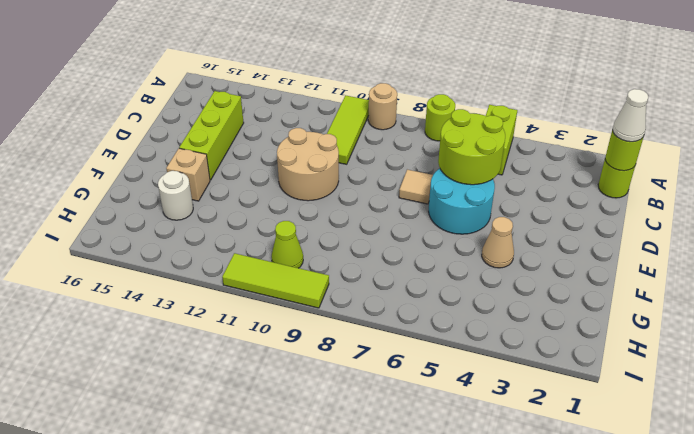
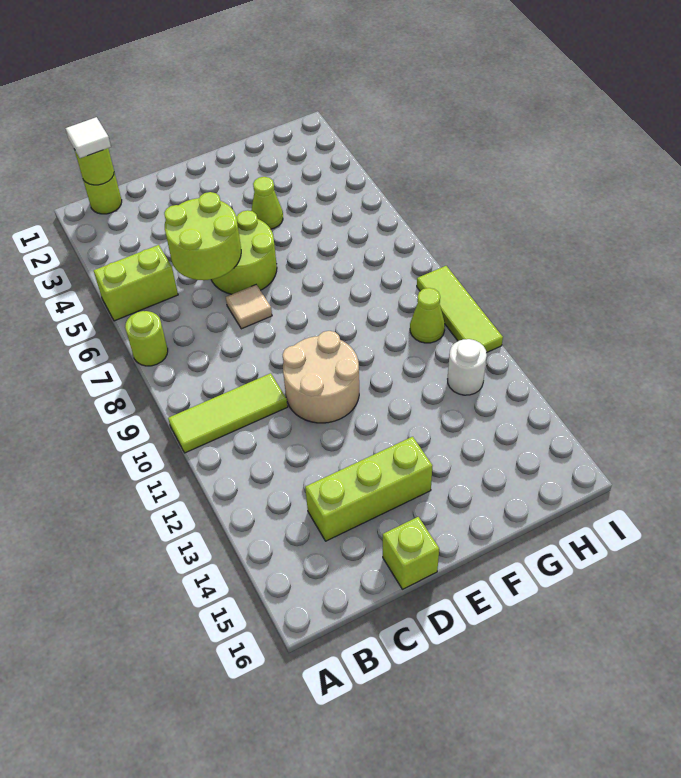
tan round brick A9 level 1 -> none
white cone B1 level 3 -> white tile B1 level 3
cyan round brick D5:E6 level 1 -> lime round brick D5:E6 level 1
none -> lime brick D16 level 1
tan cone F4 level 1 -> lime cone F4 level 1
tan brick F14 level 1 -> none
white round brick G14 level 1 -> white round brick H12 level 1

